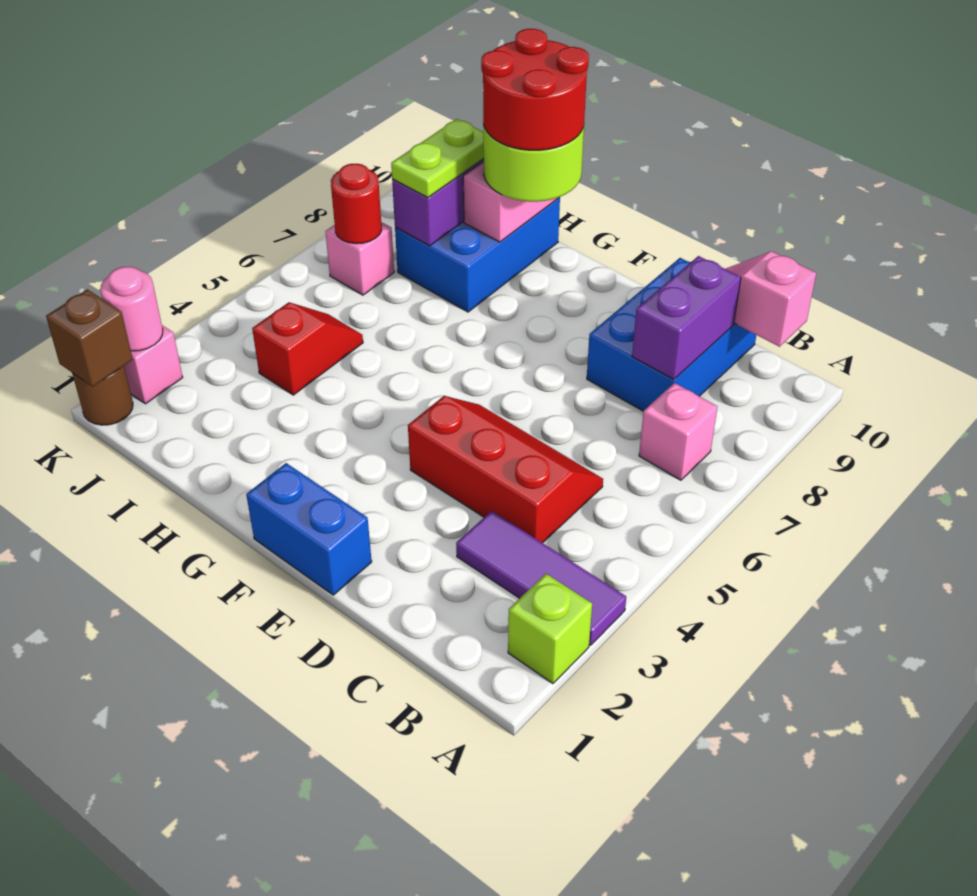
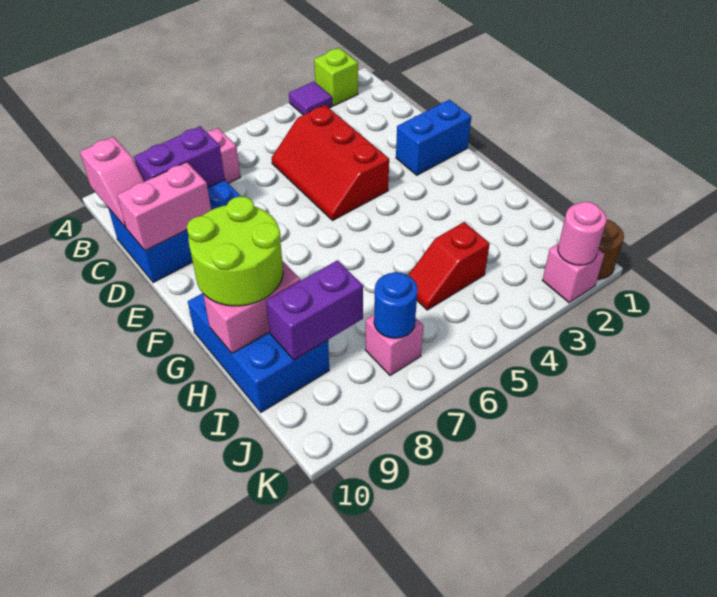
purple tile A3:C3 level 1 -> purple tile A3 level 1
none -> pink brick D9:D10 level 2
blue brick E1:F1 level 1 -> blue brick E1:E2 level 1
red round brick G9:H10 level 4 -> none
blue brick H8:I10 level 1 -> blue brick G9:I10 level 1
lime plate I8:I9 level 3 -> none
red round brick J7 level 2 -> blue round brick J7 level 2
brown brick K1 level 2 -> none

